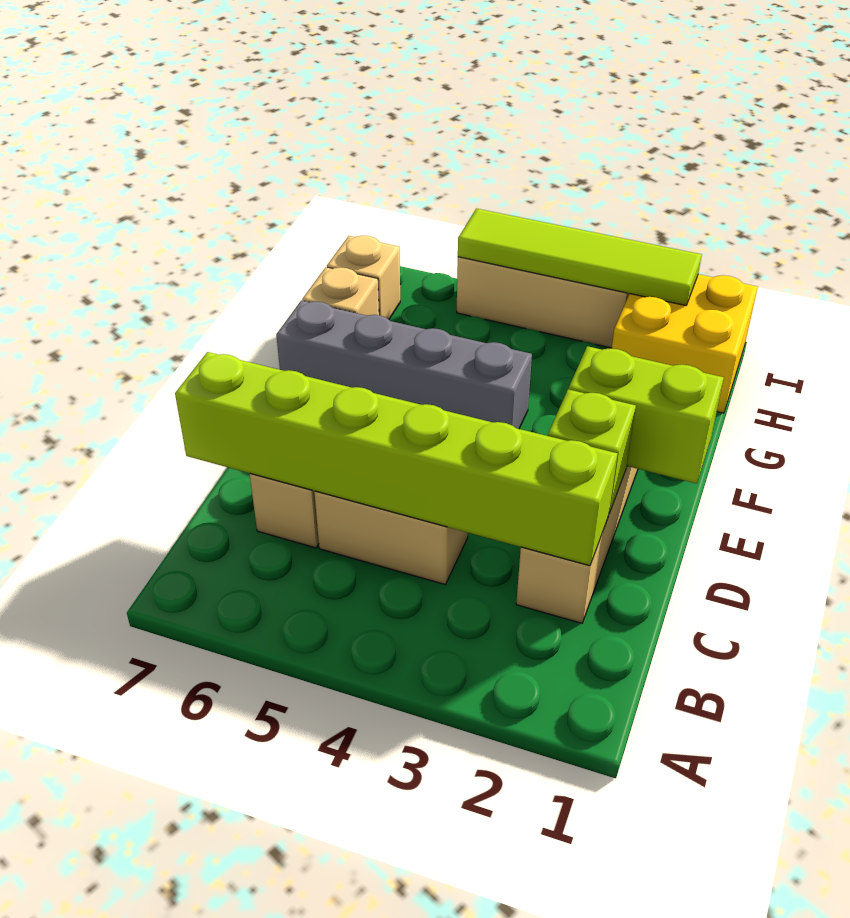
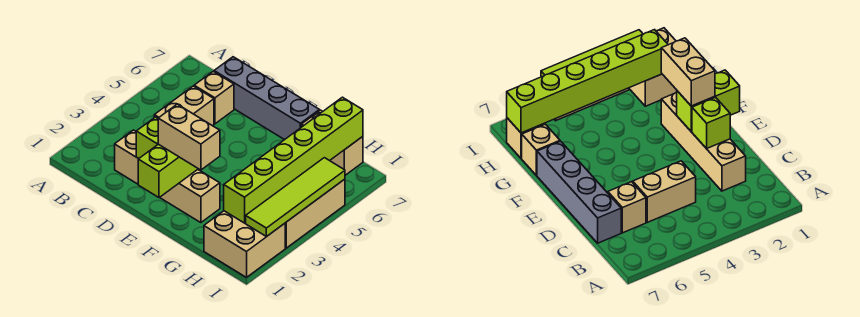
lime brick C2:C7 level 2 -> lime brick H2:H7 level 2
none -> tan brick E2:F2 level 3
grey brick F4:F7 level 1 -> grey brick C7:F7 level 1
yellow brick H1:I2 level 1 -> tan brick H1:I2 level 1

